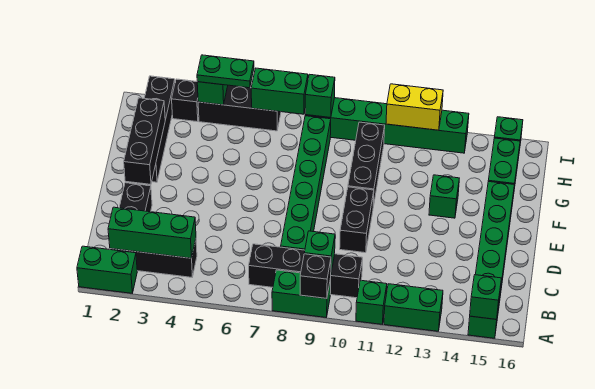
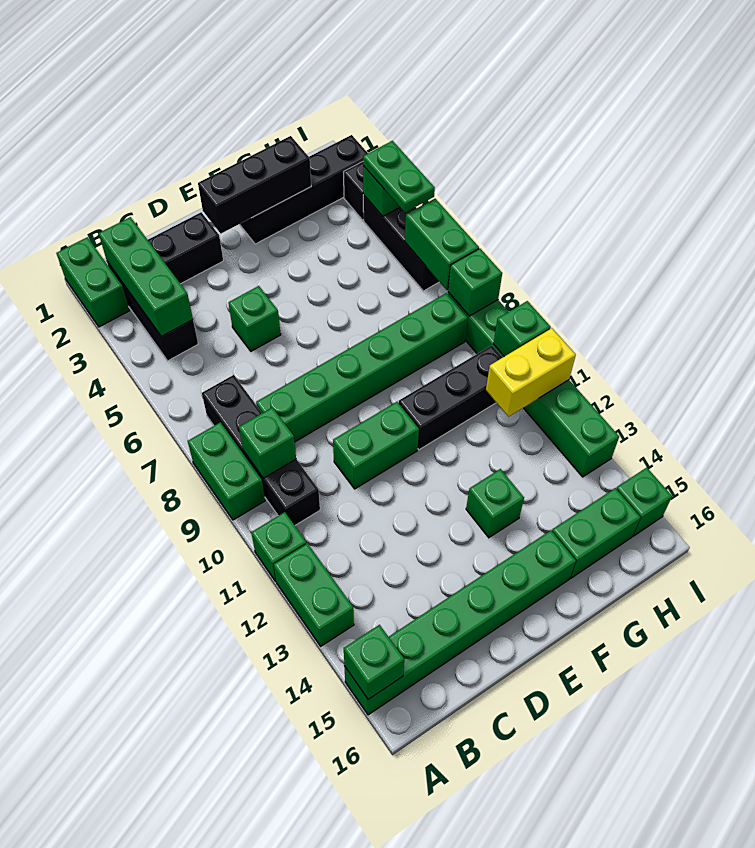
black brick A9 level 2 -> none
none -> green brick D5 level 1
black brick D10:E10 level 1 -> green brick D10:E10 level 1
none -> green brick I10 level 2
yellow brick I11:I12 level 2 -> yellow brick H11:I11 level 2

